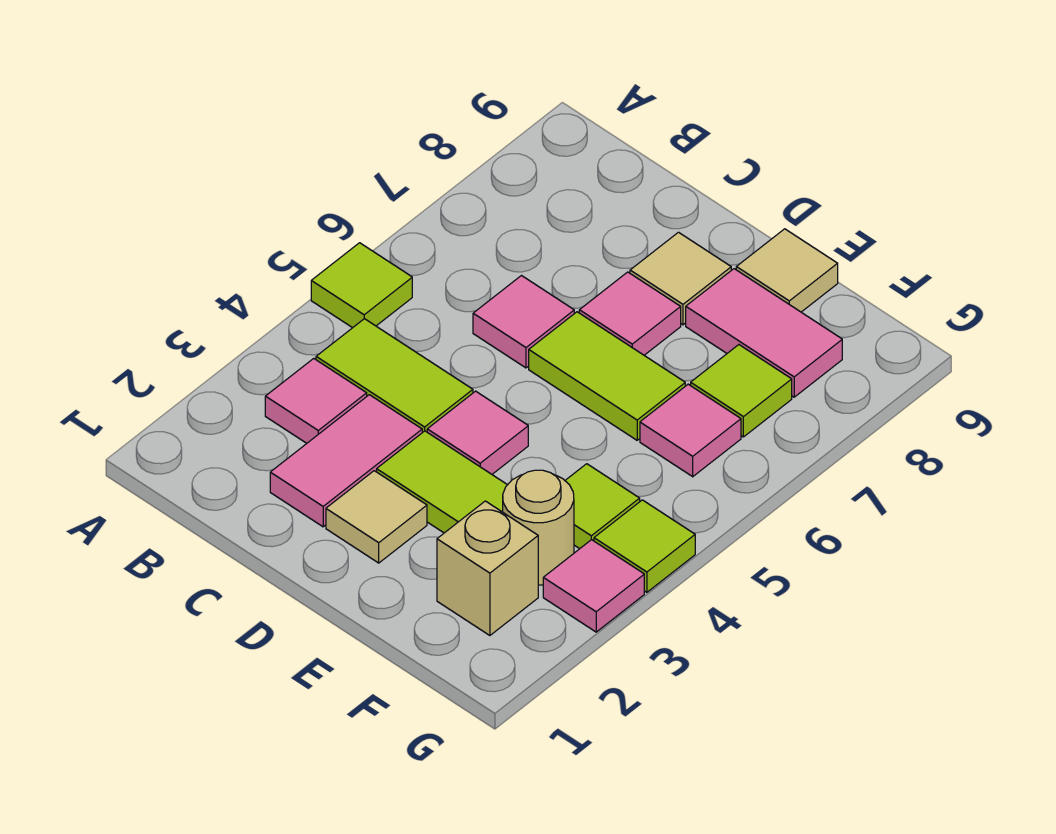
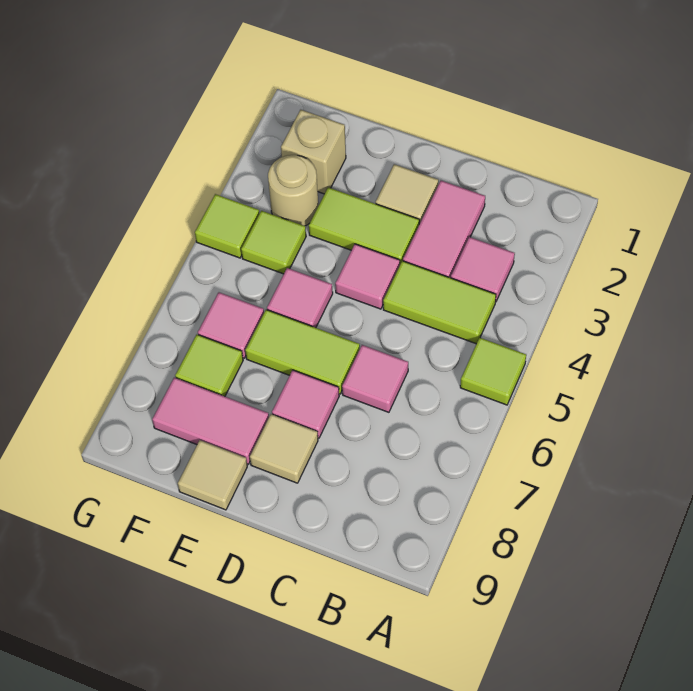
pink tile G3 level 1 -> pink tile E5 level 1

